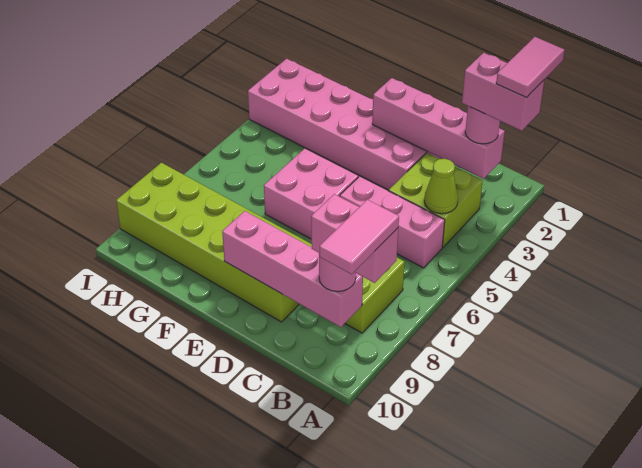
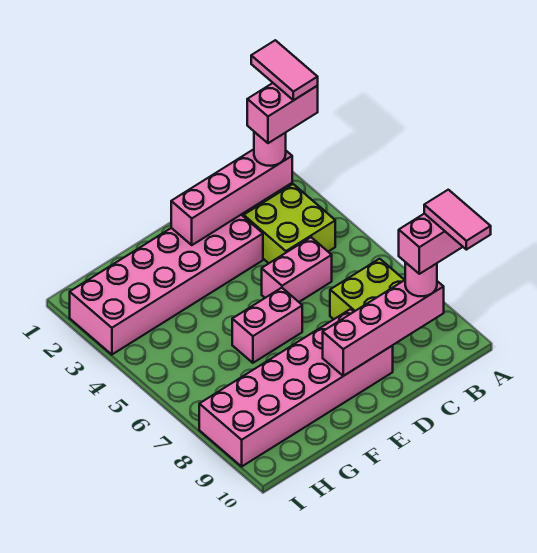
lime cone B4 level 2 -> none
pink brick B5:D5 level 1 -> pink brick C5:D5 level 1
lime brick D8:I9 level 1 -> pink brick D8:I9 level 1
pink brick E5:F6 level 1 -> pink brick E6:F6 level 1

